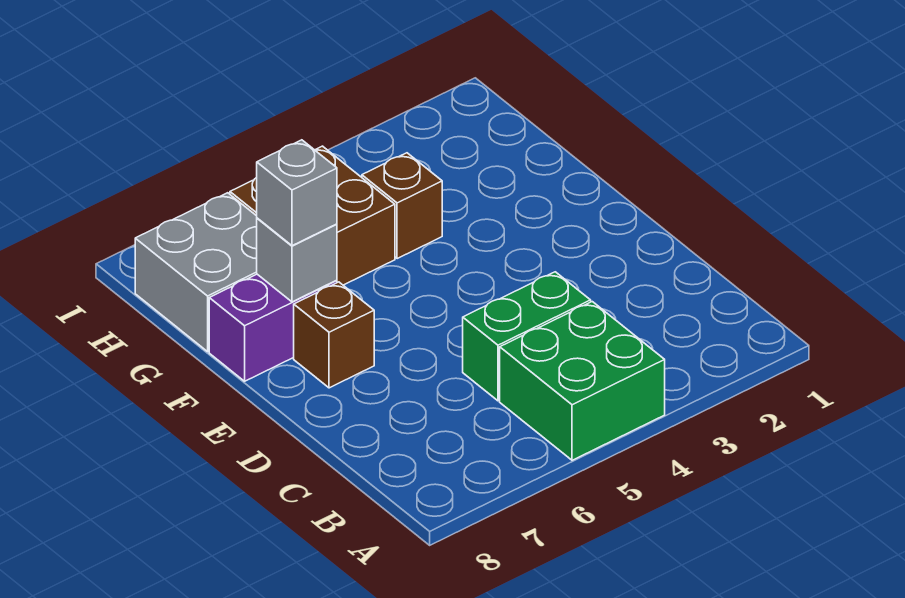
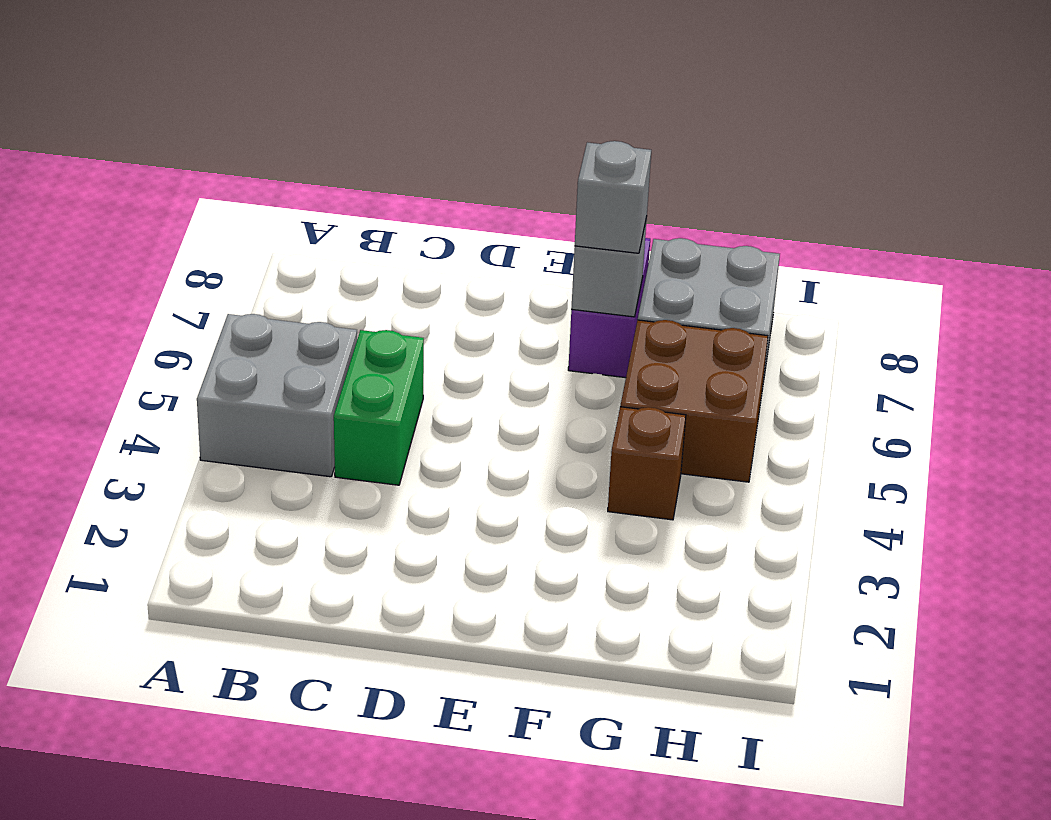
green brick A4:B5 level 1 -> grey brick A4:B5 level 1
brown brick E7 level 1 -> none

